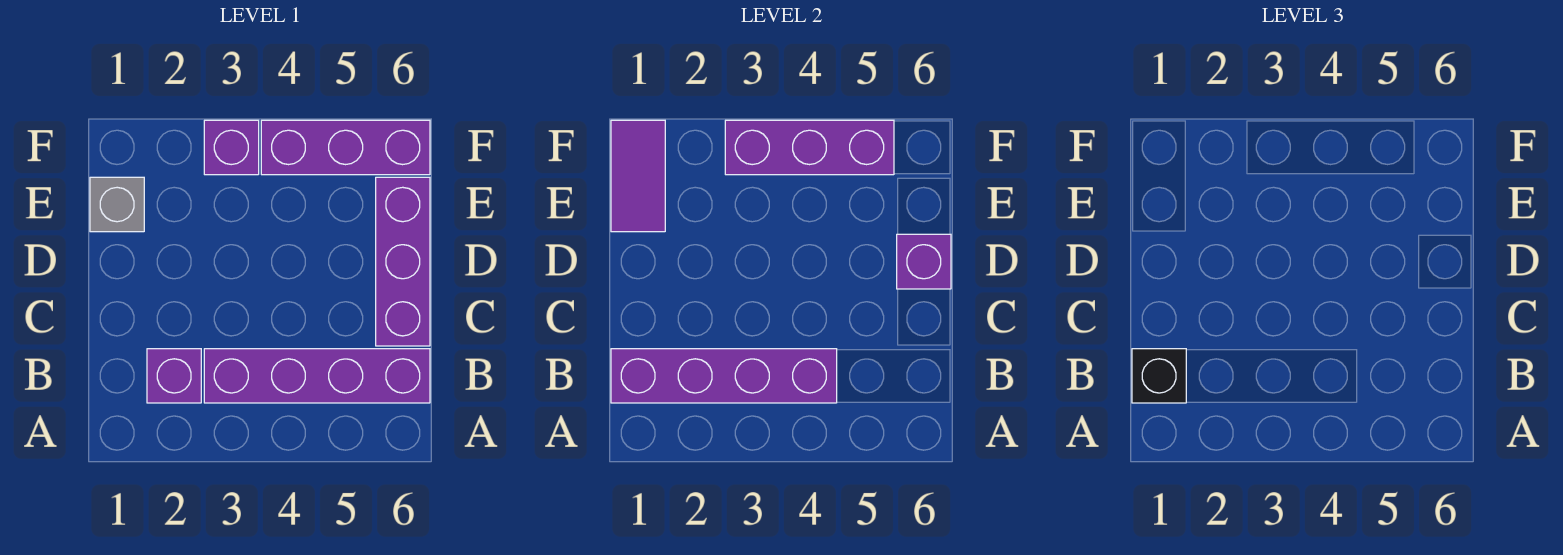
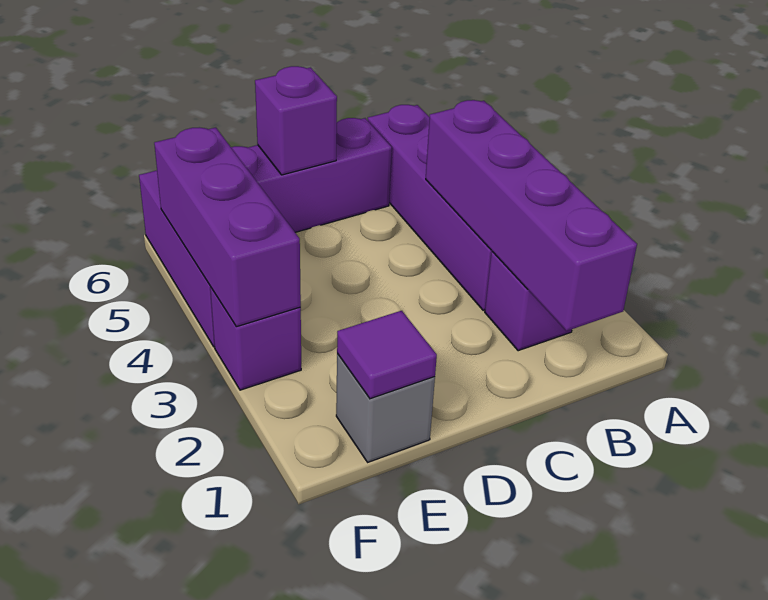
black brick B1 level 3 -> none
purple tile E1:F1 level 2 -> purple tile E1 level 2

